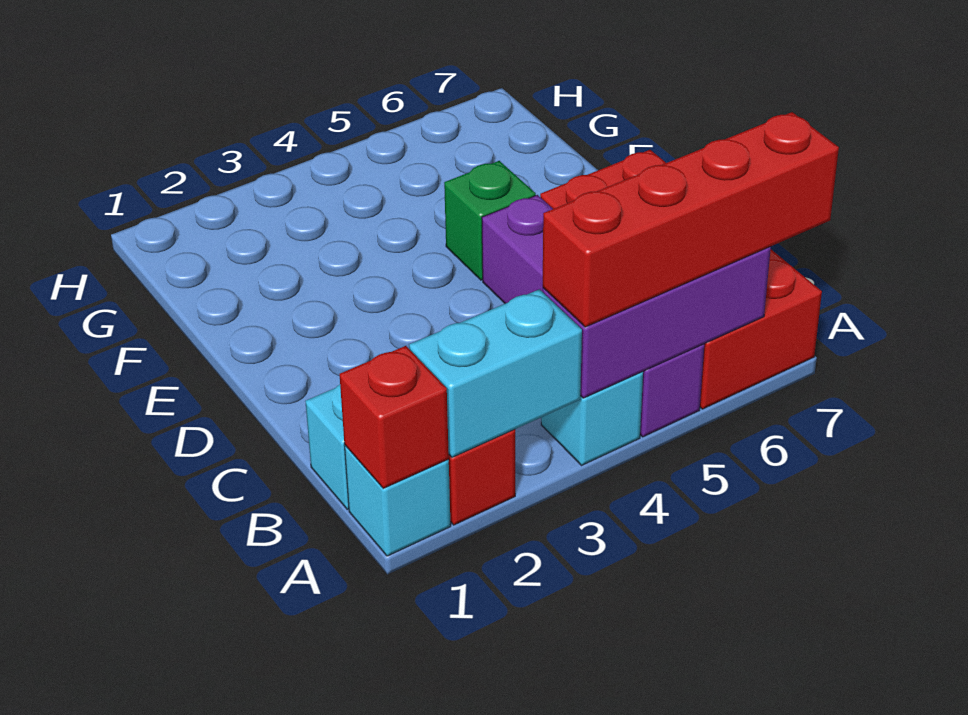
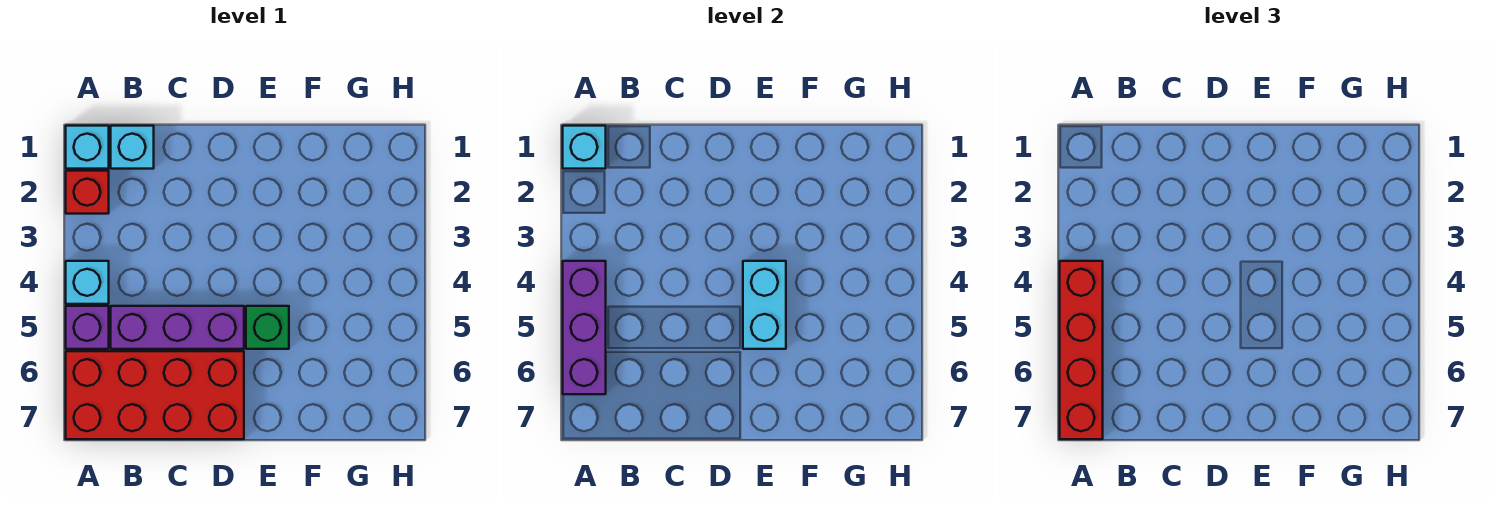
red brick A1 level 2 -> cyan brick A1 level 2
cyan brick A2:A3 level 2 -> cyan brick E4:E5 level 2

